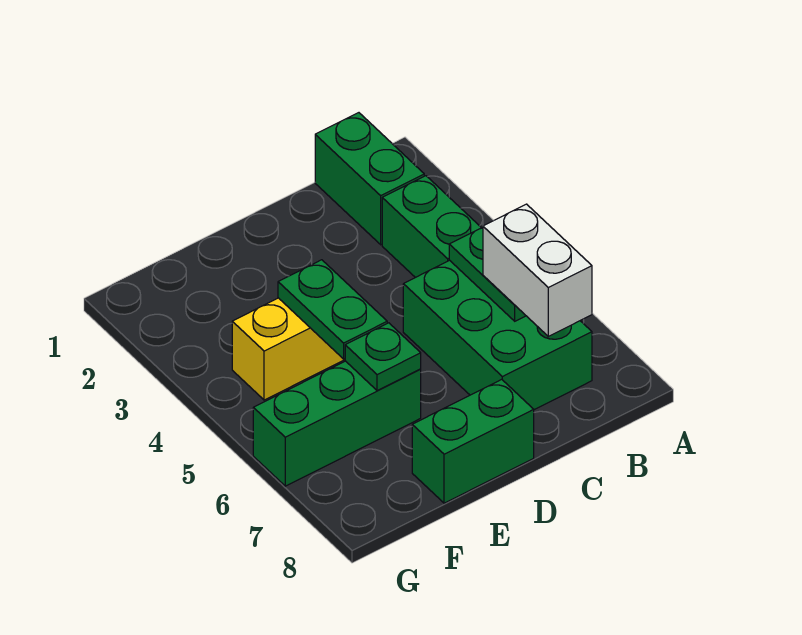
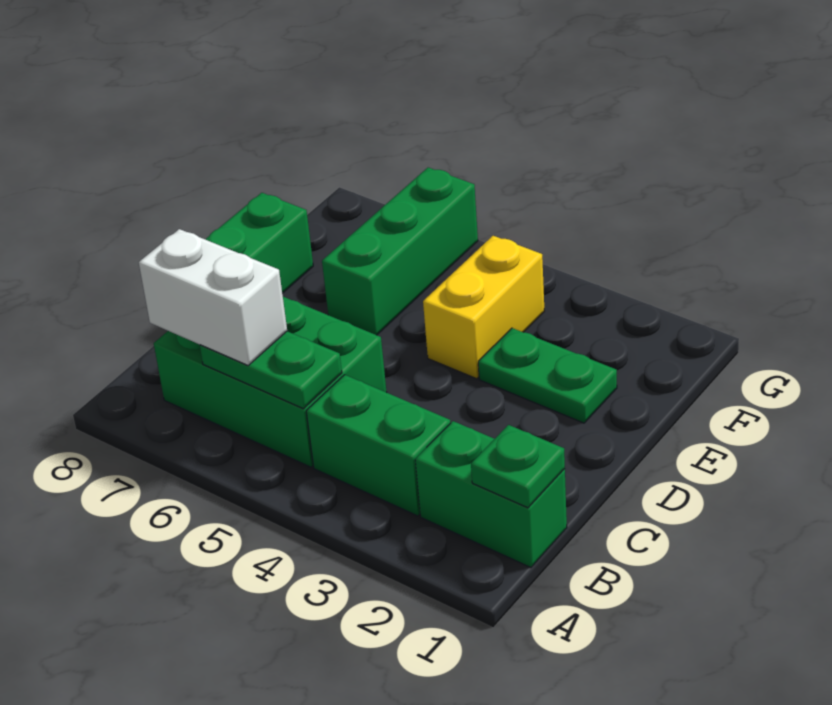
green plate E4:E5 level 2 -> green plate E2:E3 level 1
green plate E6 level 2 -> green plate B1 level 2

